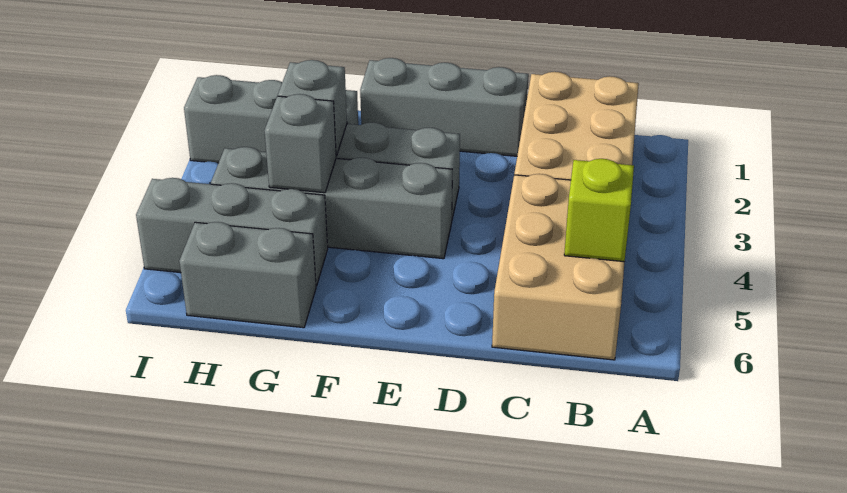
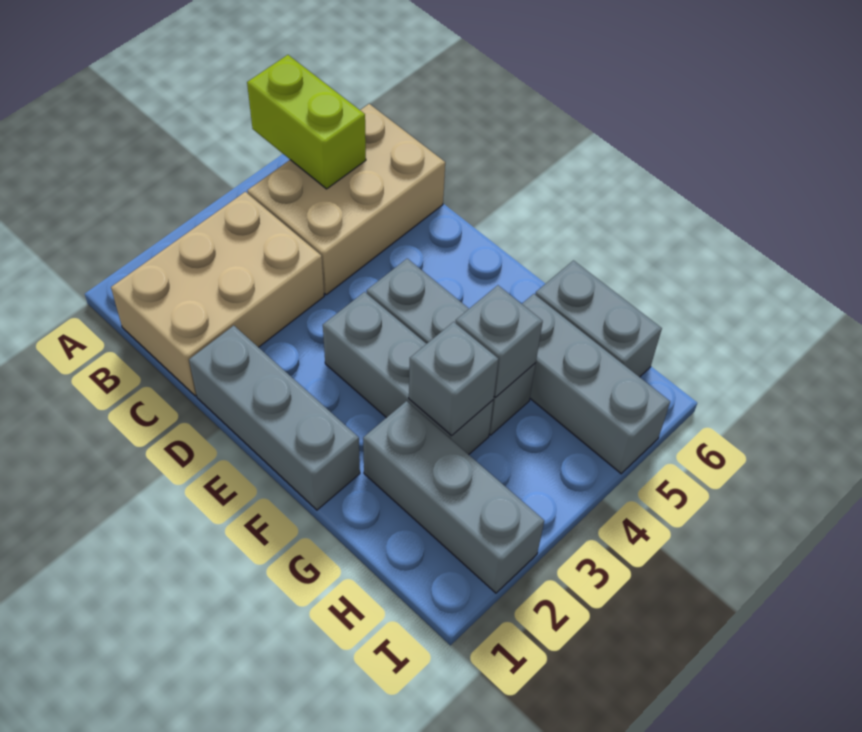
lime brick B5 level 2 -> lime brick A5:B5 level 2
grey brick E4:H4 level 1 -> grey brick E4:G4 level 1

